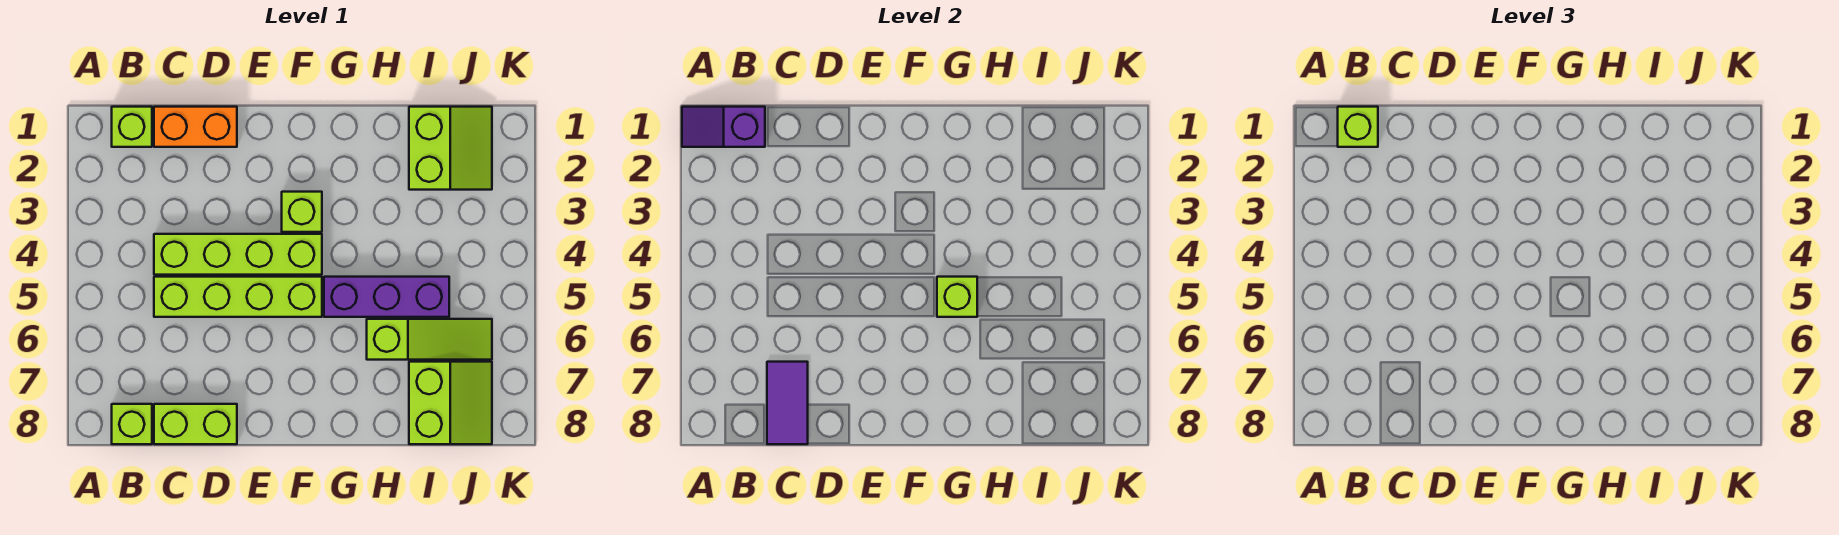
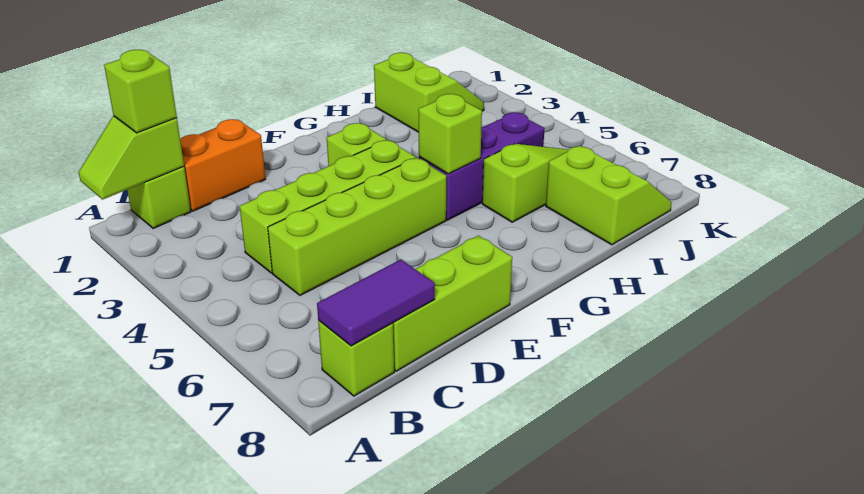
purple slope A1:B1 level 2 top B -> lime slope A1:B1 level 2 top B
purple tile C7:C8 level 2 -> purple tile B8:C8 level 2
lime brick C8:D8 level 1 -> lime brick C8:E8 level 1

